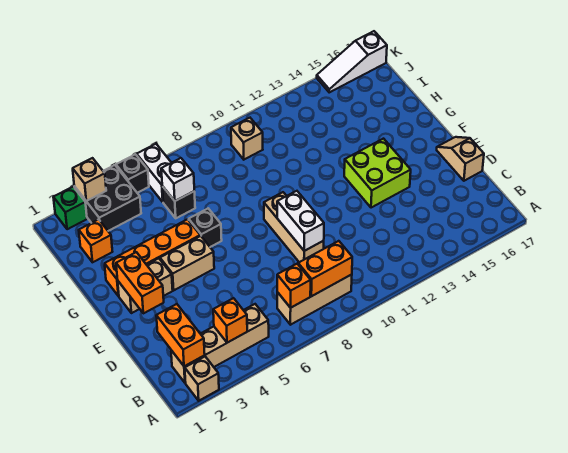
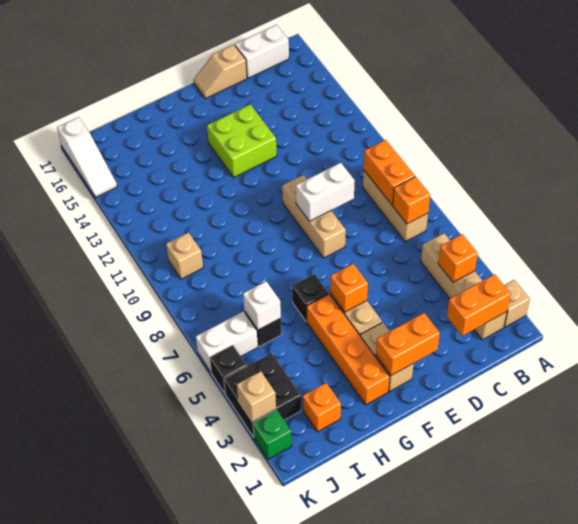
none -> white brick B17:C17 level 1
tan brick D9:F9 level 1 -> tan brick E8:E10 level 1
none -> orange brick F5 level 2

